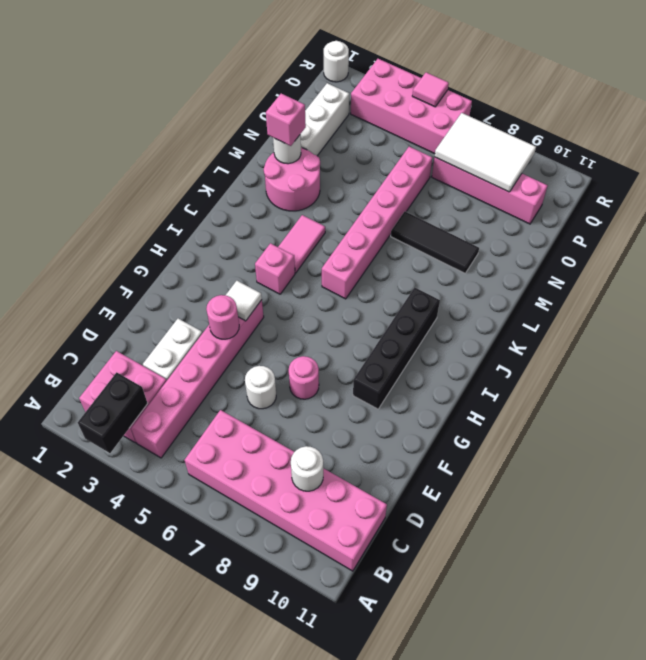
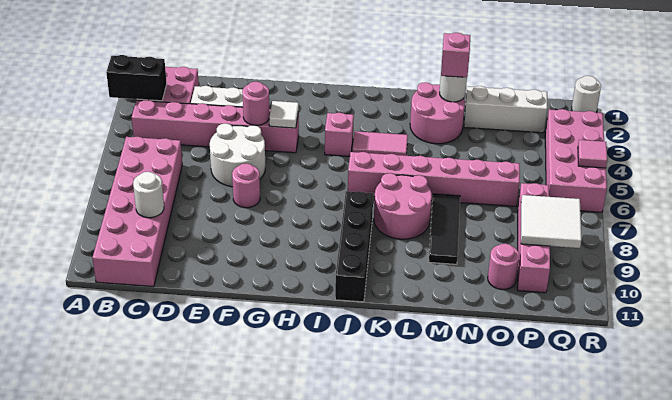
white round brick E6 level 1 -> white round brick E5:F6 level 1
black brick G9:J9 level 1 -> black brick J8:J11 level 1
none -> pink round brick K7:L8 level 1
none -> pink round brick O10 level 1
white tile P7:Q9 level 2 -> white tile P8:Q9 level 2

